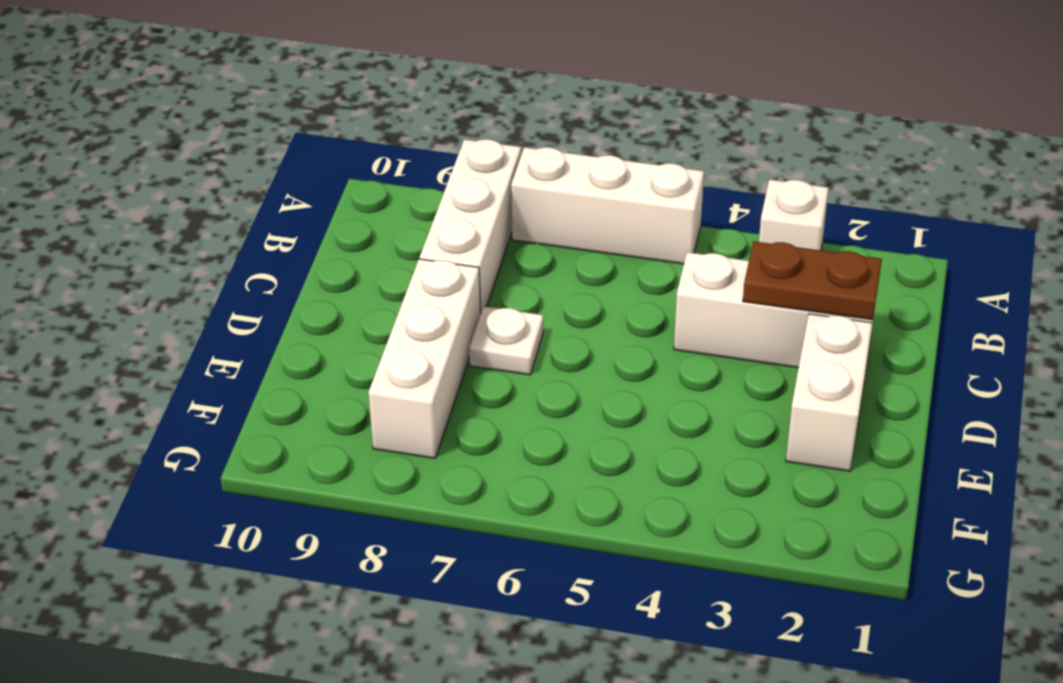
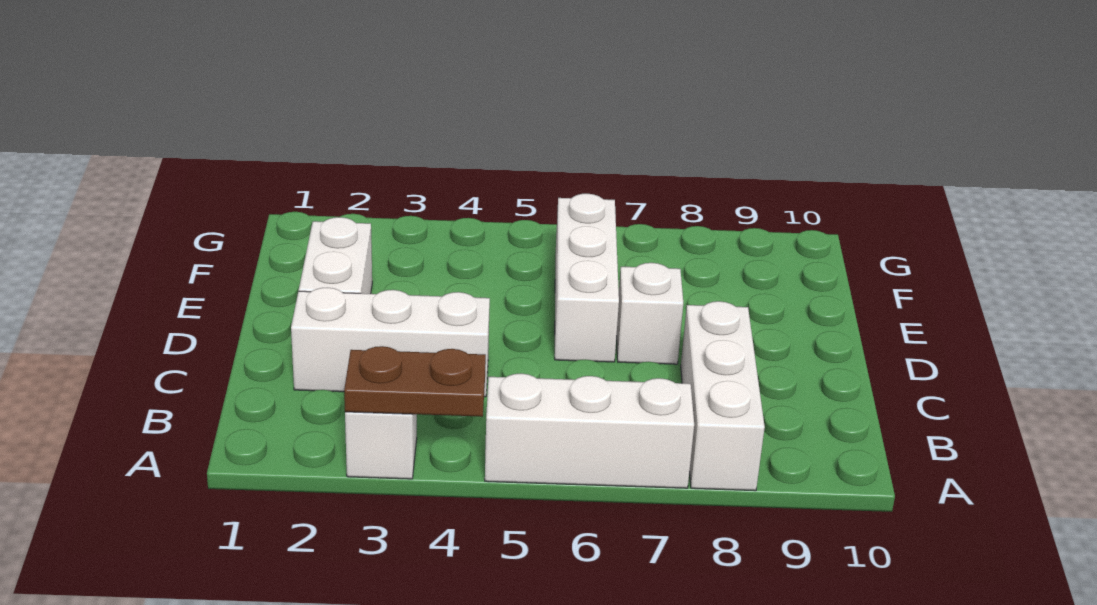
brown plate C2:C3 level 2 -> brown plate A3:A4 level 2
white plate D7 level 1 -> white brick D7 level 1
white brick D8:F8 level 1 -> white brick D6:F6 level 1

